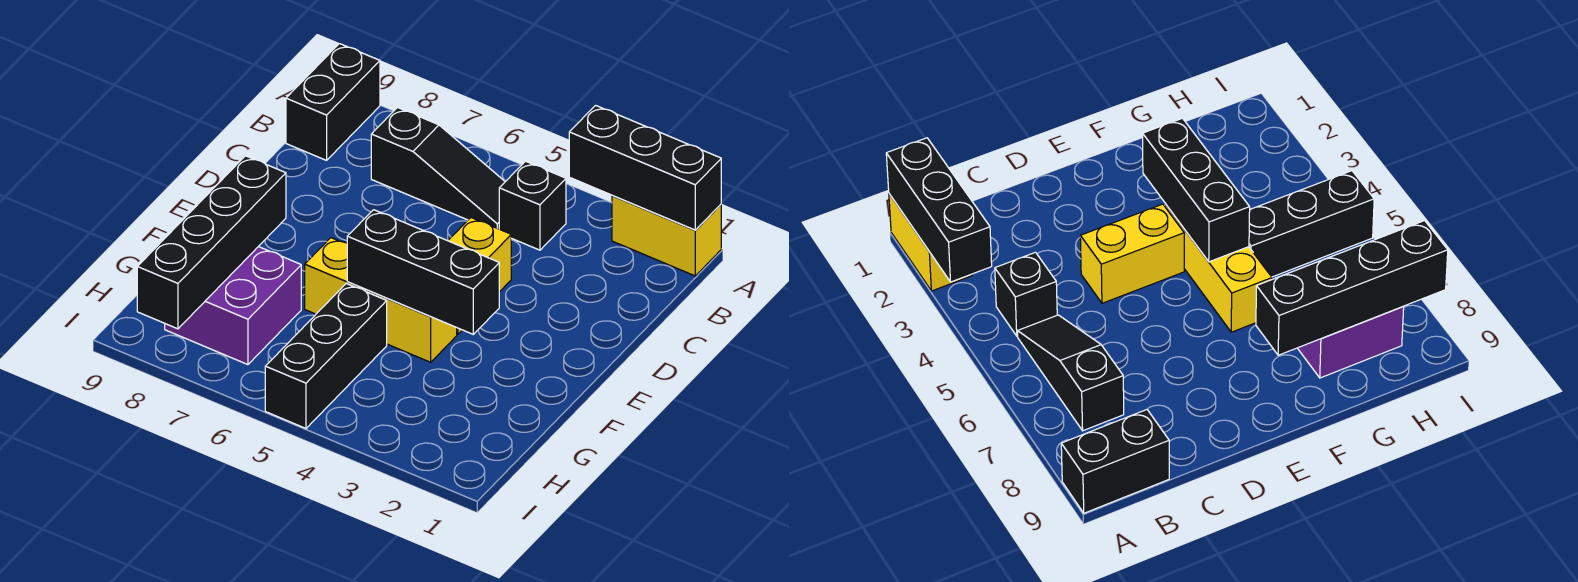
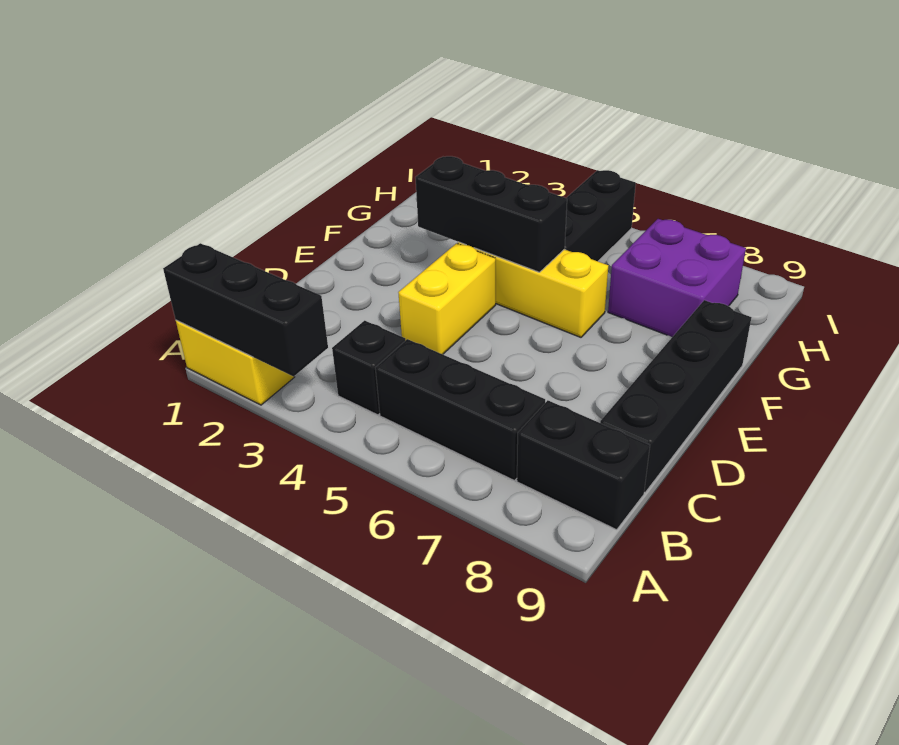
black brick A9:B9 level 1 -> black brick B8:B9 level 1
black slope B5:B7 level 1 top 7 -> black brick B5:B7 level 1
black brick F8:I8 level 2 -> black brick C9:F9 level 1

